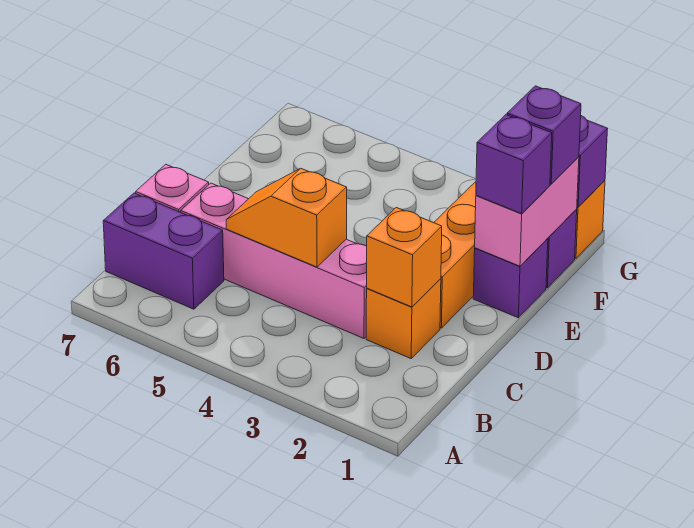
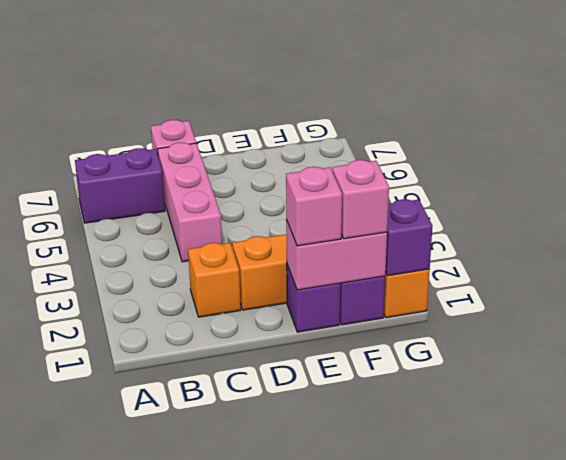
purple brick B6:B7 level 1 -> purple brick A6:B6 level 1
orange brick C2 level 2 -> none
pink brick C3:C6 level 1 -> pink brick C4:C6 level 1
orange slope C4:C5 level 2 top 4 -> none
purple brick E1 level 3 -> pink brick E1 level 3
purple brick F1 level 3 -> pink brick F1 level 3

